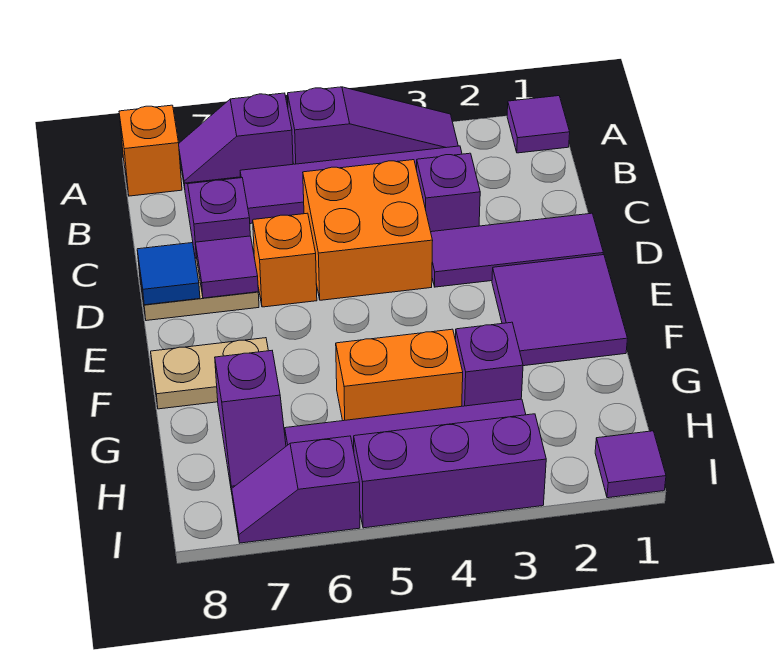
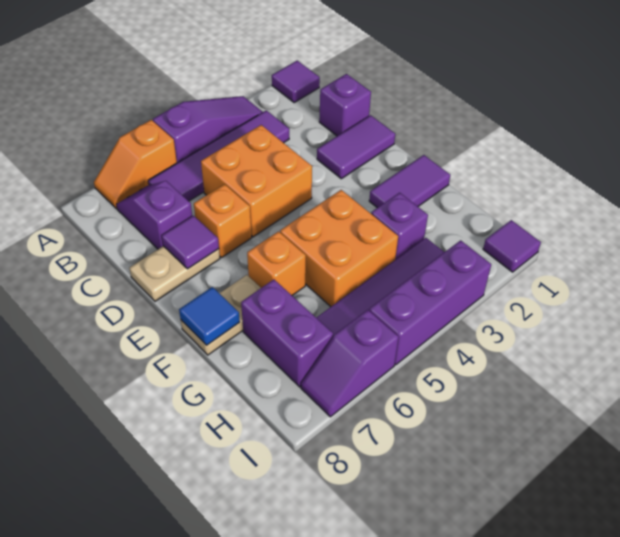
purple slope A6:A7 level 1 top 6 -> orange slope A6:A7 level 1 top 6
orange brick A8 level 1 -> orange brick F6 level 1
purple brick C3 level 1 -> purple brick C1 level 1
purple tile D1:D3 level 1 -> purple tile D1:D2 level 1
blue tile D8 level 2 -> blue tile F8 level 2
purple tile E1:F2 level 1 -> purple tile F1:F2 level 1
orange brick G4:G5 level 1 -> orange brick F4:G5 level 1
purple slope G7:H7 level 1 top G -> purple brick G7:H7 level 1

